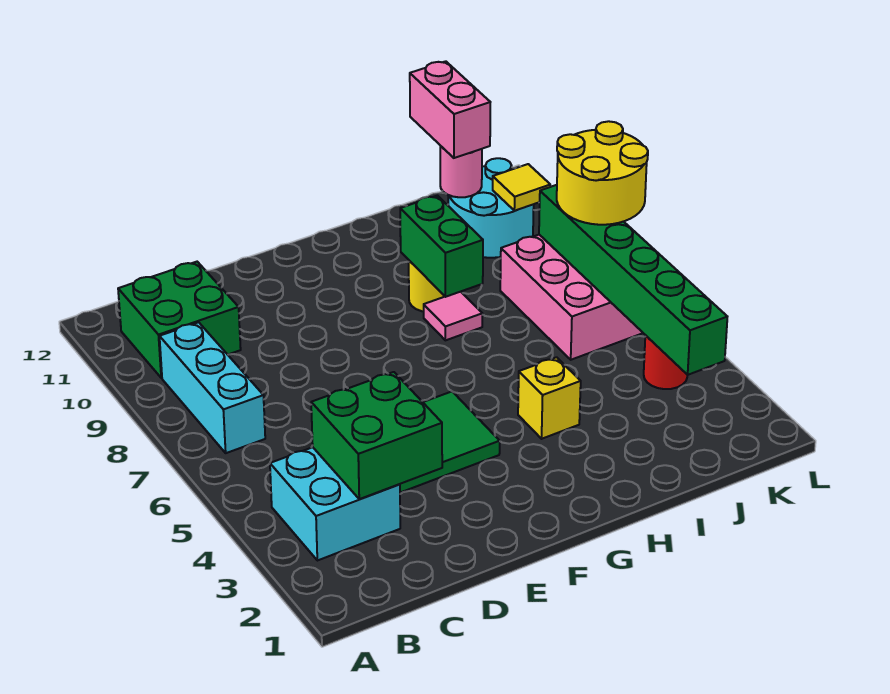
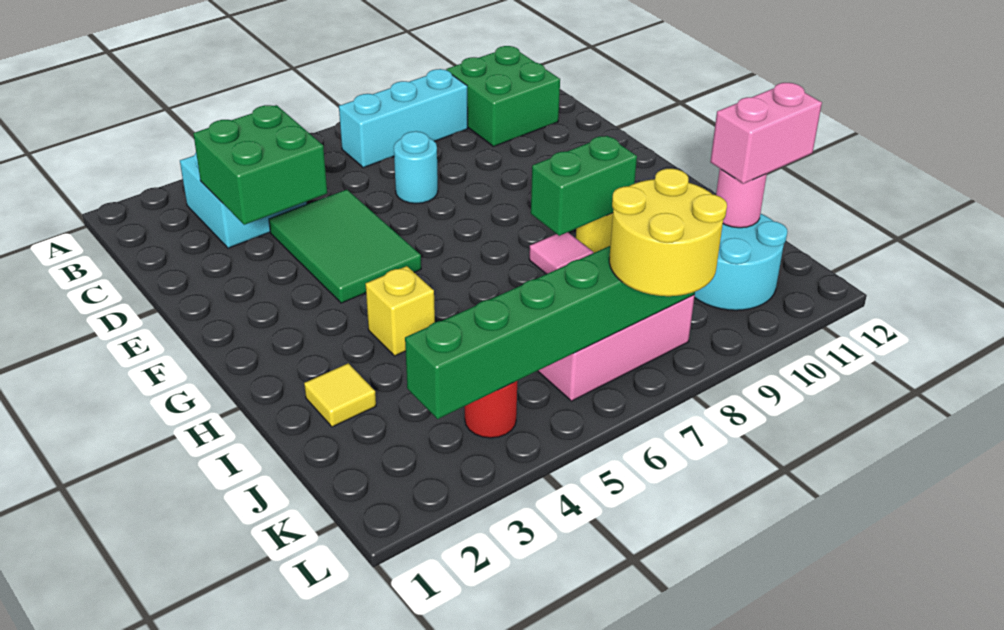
none -> cyan round brick D7 level 1
yellow tile K10 level 2 -> yellow tile I2 level 1

